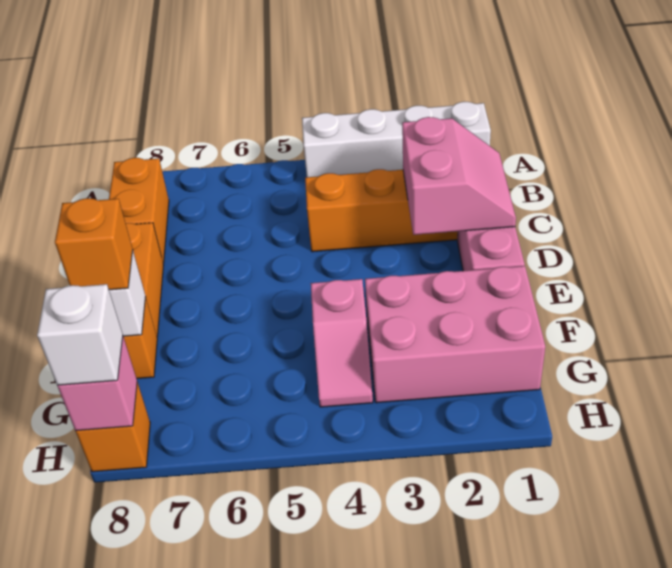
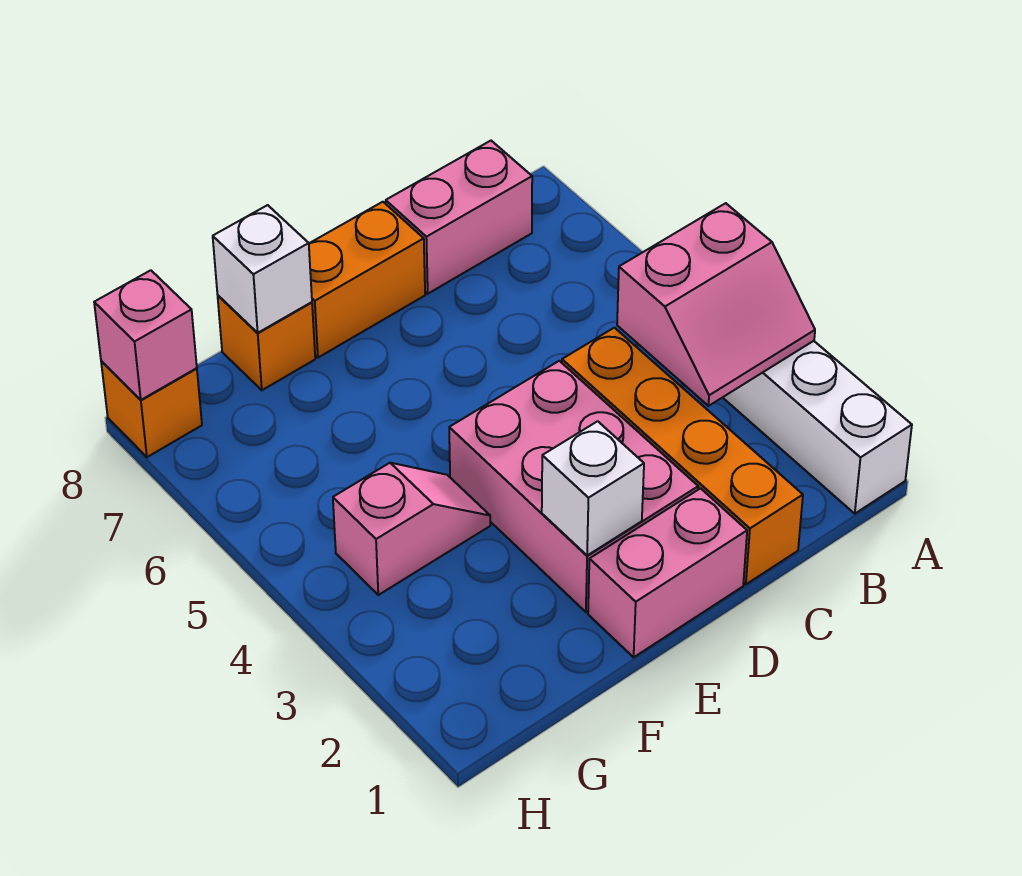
orange brick B8:C8 level 1 -> pink brick B8:C8 level 1
pink slope C1:D2 level 2 top 2 -> pink slope A3:B4 level 2 top 4
pink brick F1:G3 level 1 -> pink brick D2:E4 level 1
pink slope F4:G4 level 1 top F -> pink slope F4:G4 level 1 top G
orange brick F8 level 3 -> none
white brick H8 level 3 -> white brick E2 level 2

